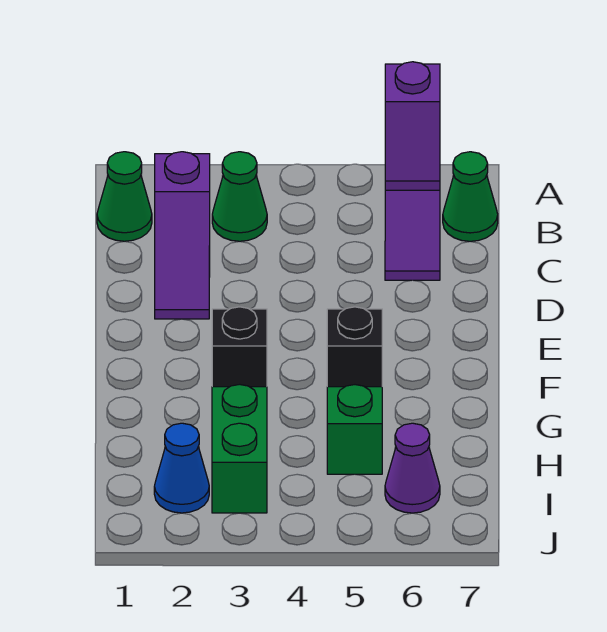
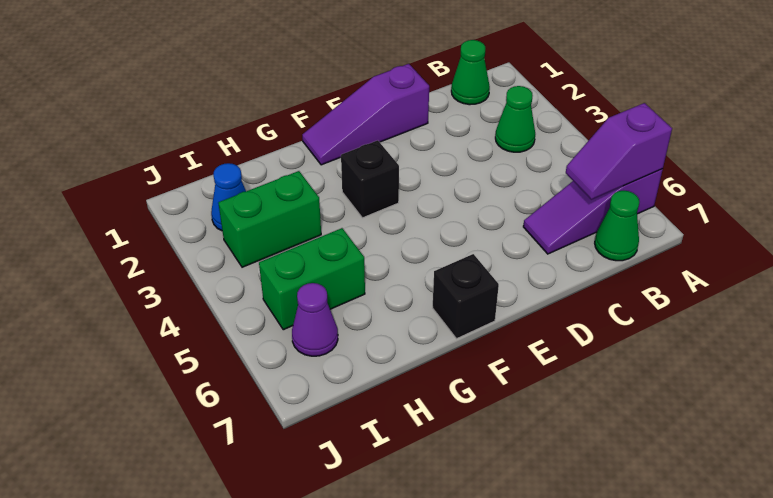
purple slope B2:D2 level 1 top B -> purple slope D1:F1 level 1 top D
black brick F5 level 1 -> black brick F7 level 1
green brick H5 level 1 -> green brick H5:I5 level 1

